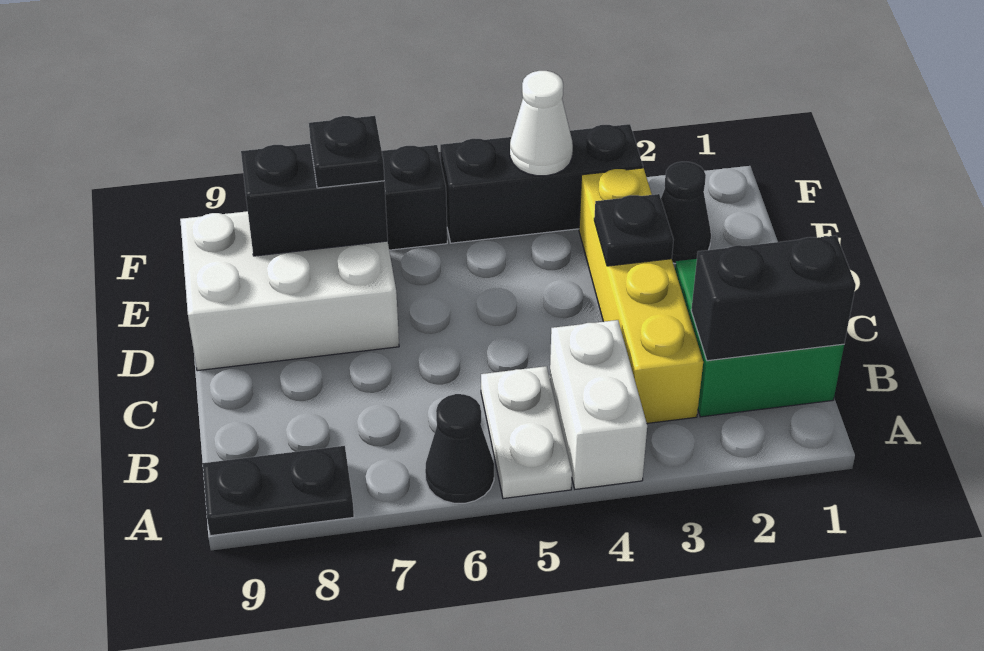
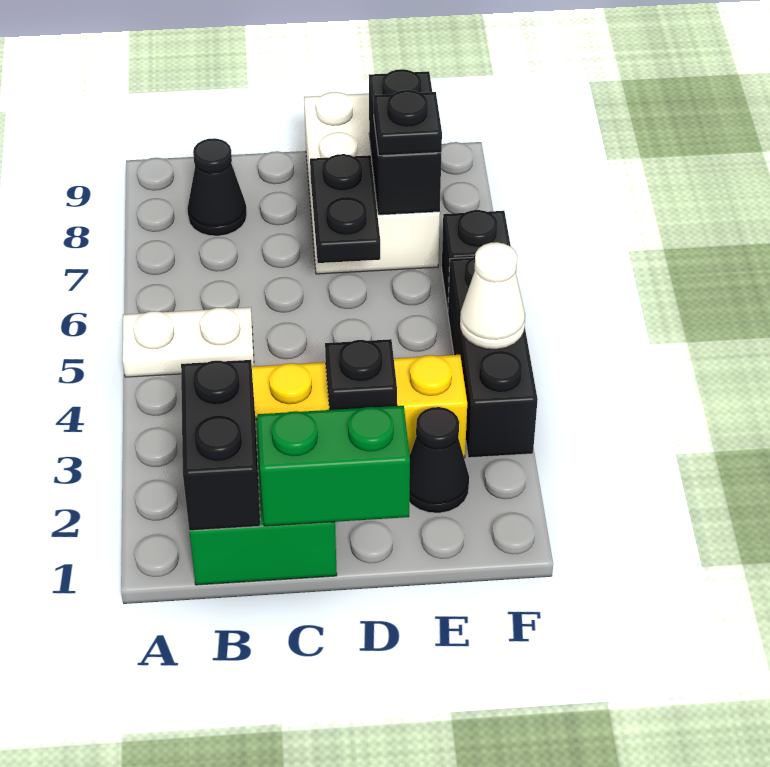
white brick A4:B4 level 1 -> none
black cone A6 level 1 -> black cone B8 level 1
black plate A8:A9 level 1 -> black plate D6:D7 level 2
none -> green brick C1:D1 level 2

